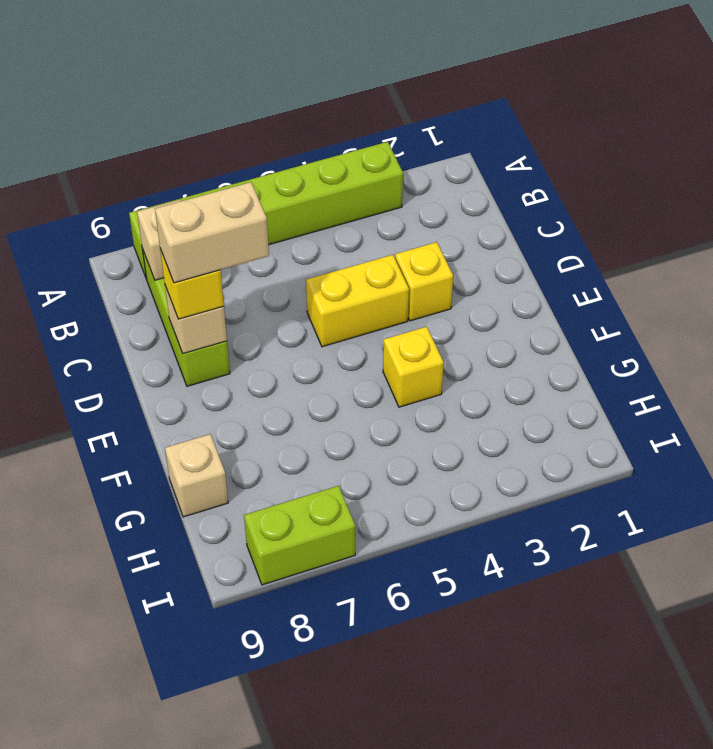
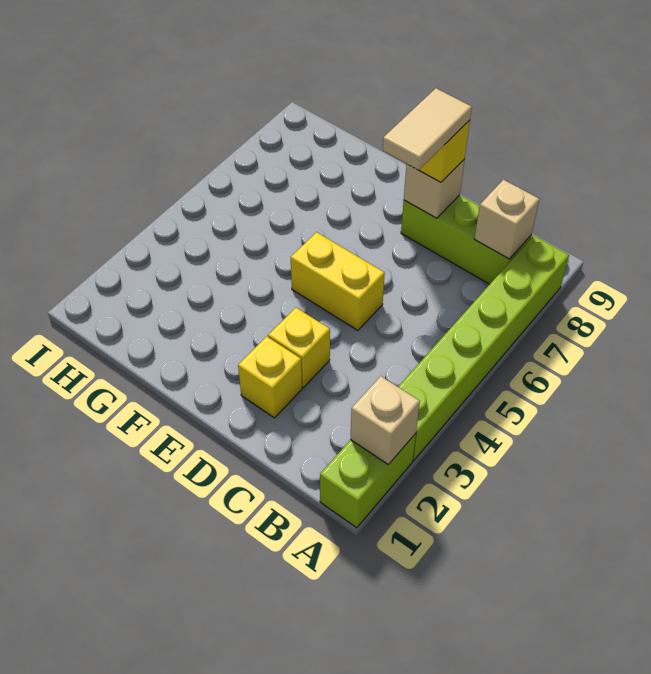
yellow brick D4:D5 level 1 -> yellow brick D5:E5 level 1
tan brick D7:D8 level 4 -> tan tile D7:D8 level 4
yellow brick F4 level 1 -> yellow brick D2 level 1
tan brick G9 level 1 -> tan brick A2 level 2
lime brick I7:I8 level 1 -> lime brick A1:A2 level 1

